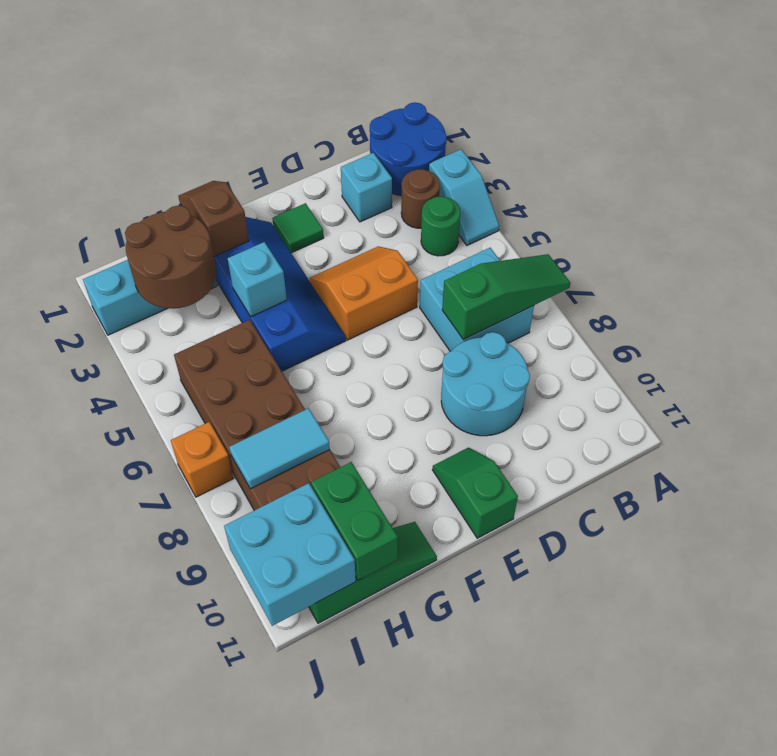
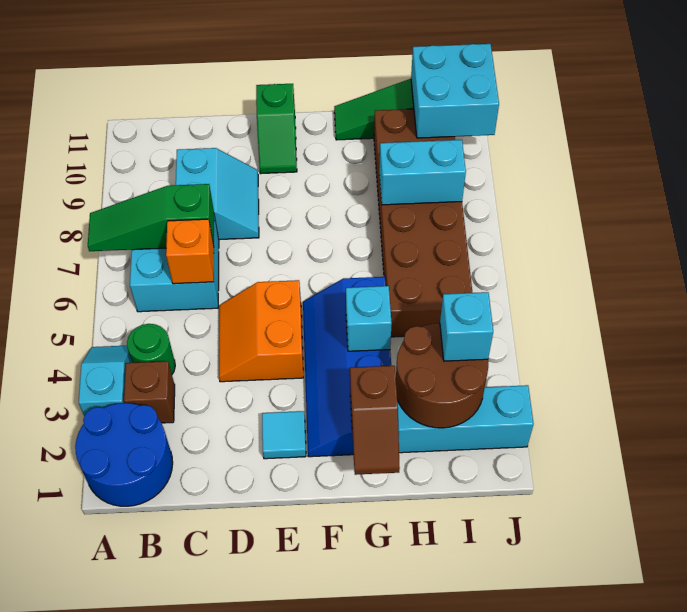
brown round brick B3 level 1 -> brown brick B3 level 1
cyan brick C2 level 1 -> cyan brick I3 level 3
cyan round brick C8:D9 level 1 -> cyan slope C8:D9 level 1 top C
orange slope D4:E5 level 1 top 5 -> orange slope D4:E5 level 1 top E
green tile E2 level 1 -> cyan tile E2 level 1
cyan tile H8:I8 level 2 -> cyan brick H8:I8 level 2
green brick H10:H11 level 2 -> none
orange brick J7 level 1 -> orange brick C6 level 2

